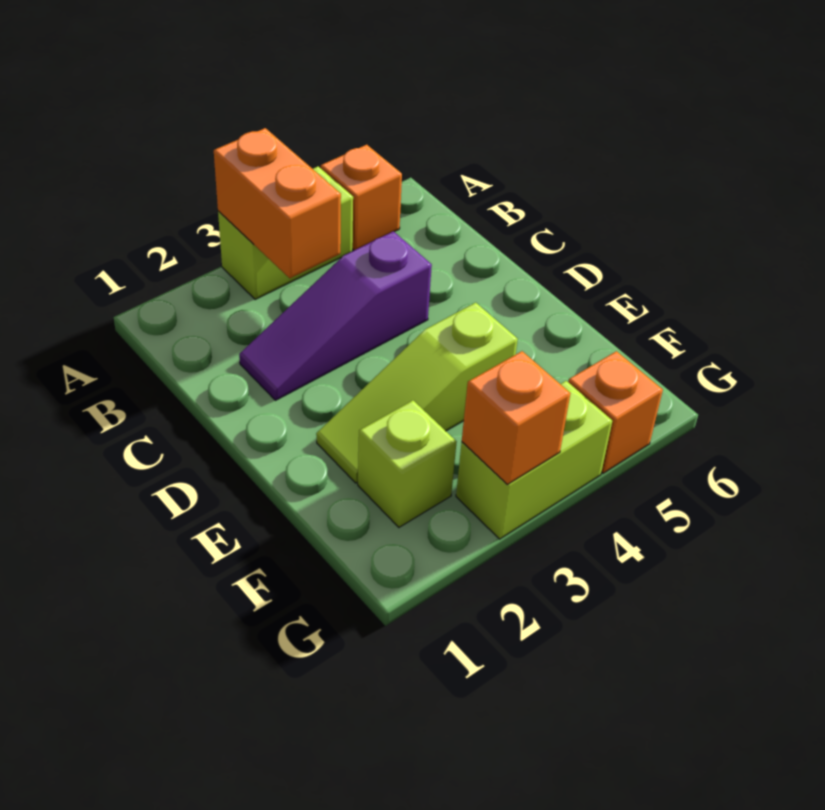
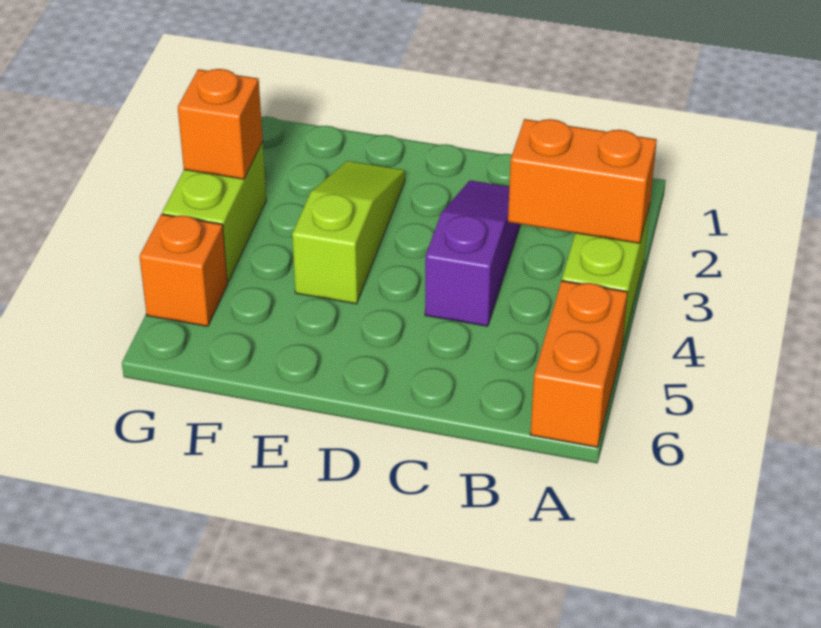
orange brick A5 level 1 -> orange brick A5:A6 level 1
lime brick F2 level 1 -> none

